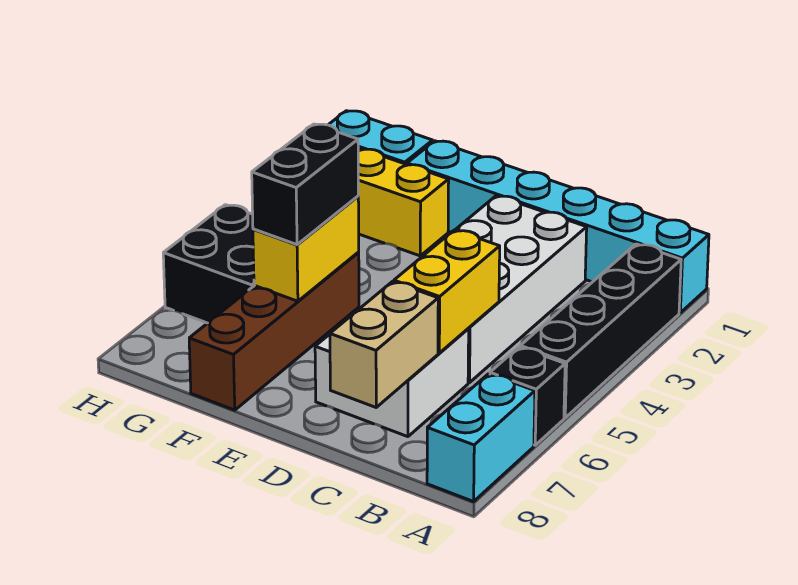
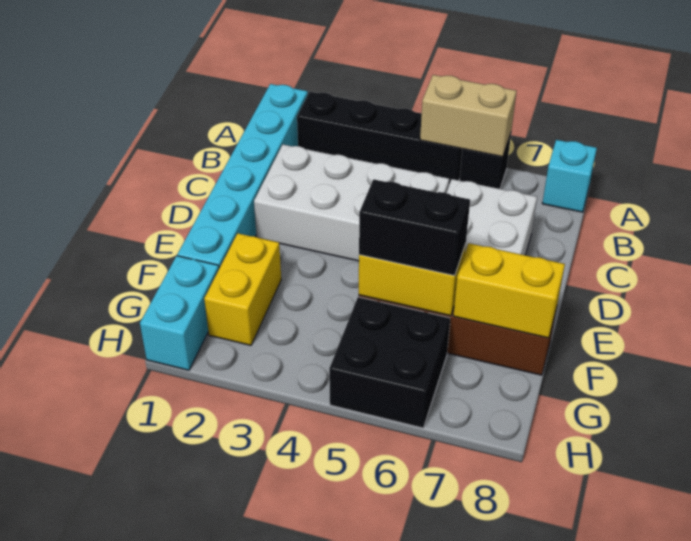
cyan brick A7:A8 level 1 -> cyan brick A8 level 1
yellow brick C5:C6 level 2 -> yellow brick F7:F8 level 2
tan brick C7:C8 level 2 -> tan brick A5:A6 level 2

